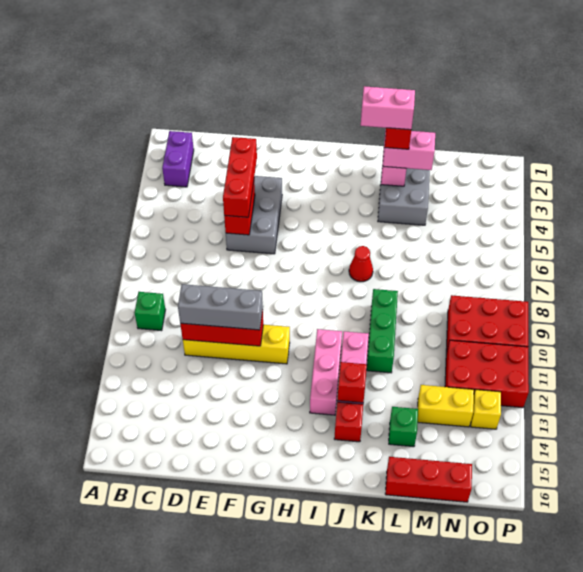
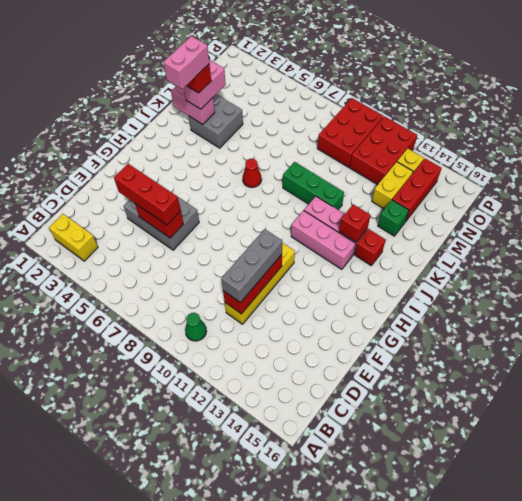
purple brick B2:B3 level 1 -> yellow brick B2:B3 level 1
green brick B10 level 1 -> green cone B10 level 1
red brick L16:N16 level 1 -> red brick M14:O14 level 1

